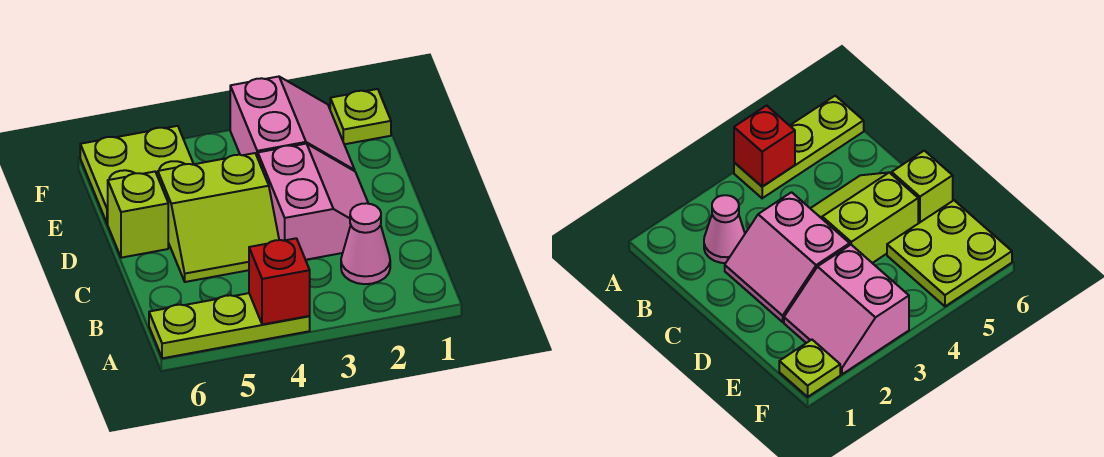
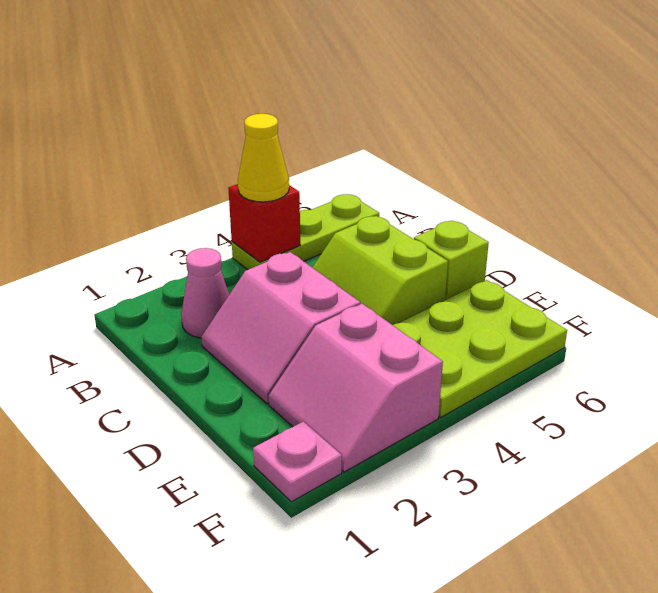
none -> yellow cone A4 level 3
lime slope C4:D5 level 1 top D -> lime slope C4:D5 level 1 top 5
lime plate E5:F6 level 1 -> lime plate E4:F6 level 1
lime plate F1 level 1 -> pink plate F1 level 1

